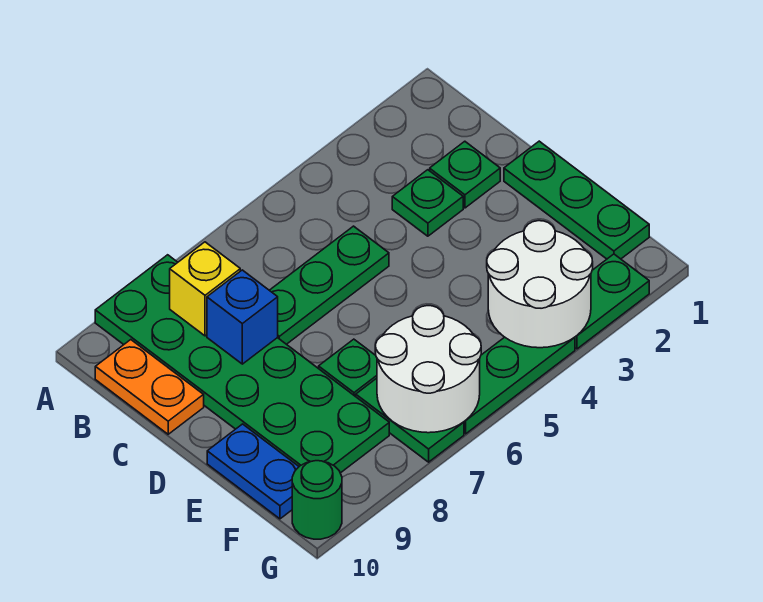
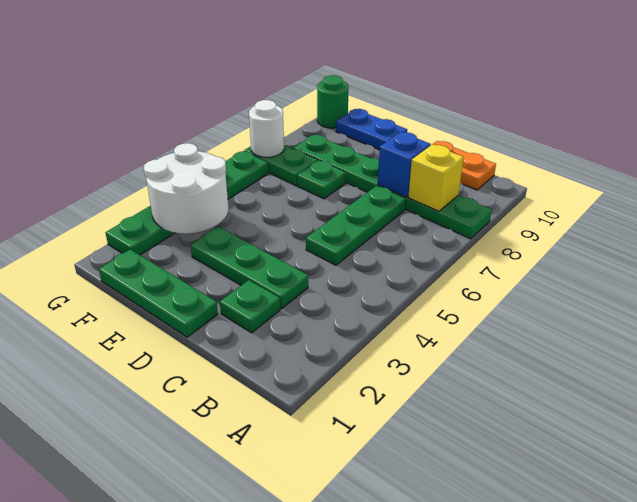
green plate A8:F9 level 1 -> green plate A8:F8 level 1
green plate C3 level 1 -> green plate C3:E3 level 1
white round brick F6:G7 level 2 -> white round brick G7 level 2

